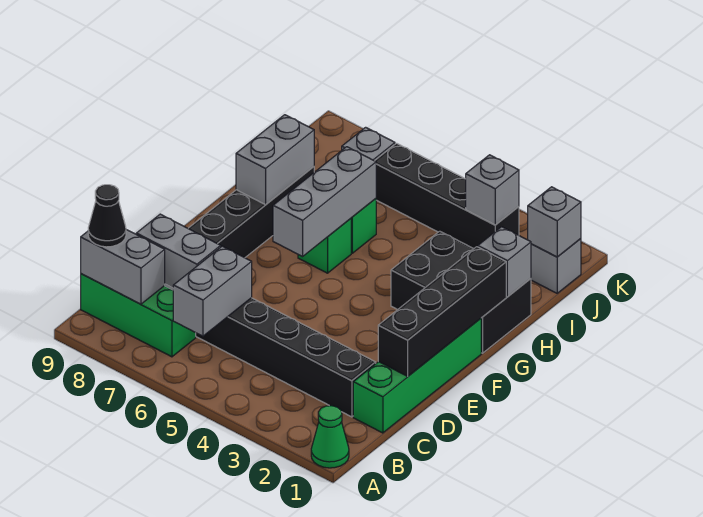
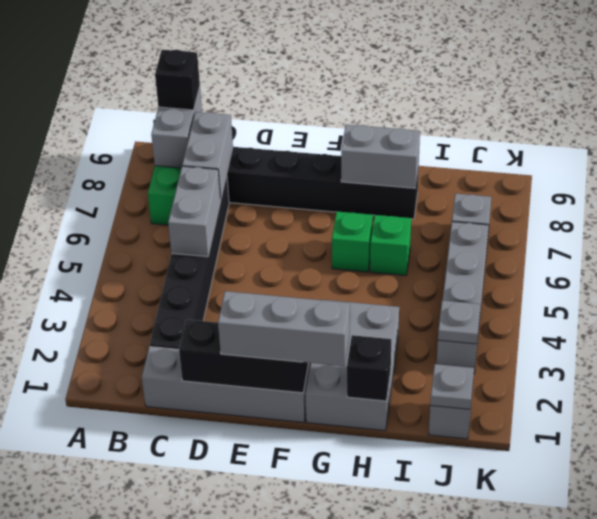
green cone A1 level 1 -> none
grey brick B6:C6 level 2 -> grey brick C5:C6 level 2
black cone B9 level 3 -> black brick B9 level 3
green brick C1:F1 level 1 -> grey brick C1:F1 level 1
black brick D1:G1 level 2 -> black brick D1:F1 level 2
grey brick F6:H6 level 2 -> grey brick E1:G1 level 3
black brick G1:H3 level 1 -> grey brick G1:H3 level 1
grey brick H1 level 2 -> black brick H1 level 2
grey brick J1 level 2 -> grey plate J1 level 2
black brick J3:J6 level 1 -> grey brick J3:J6 level 1
grey brick J3 level 2 -> grey plate J3 level 2

